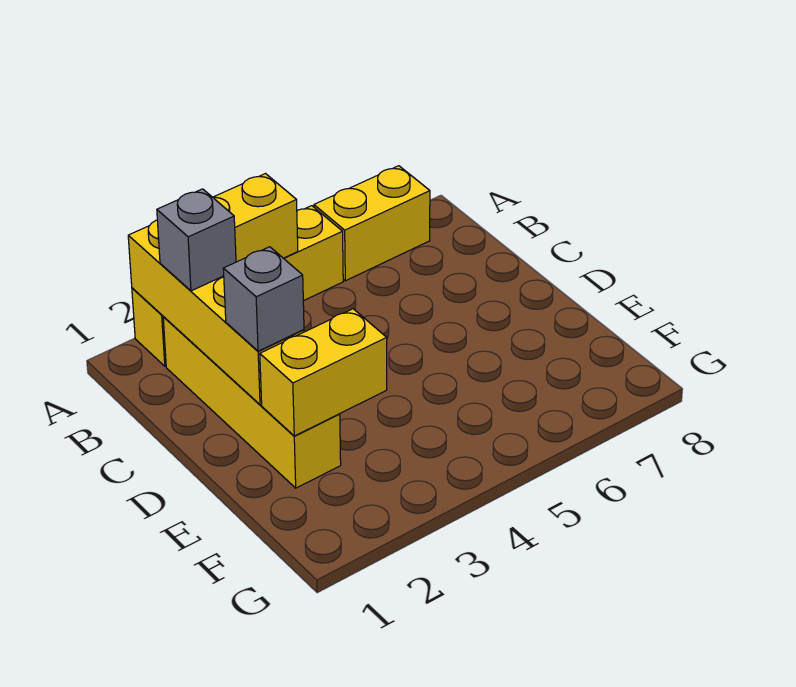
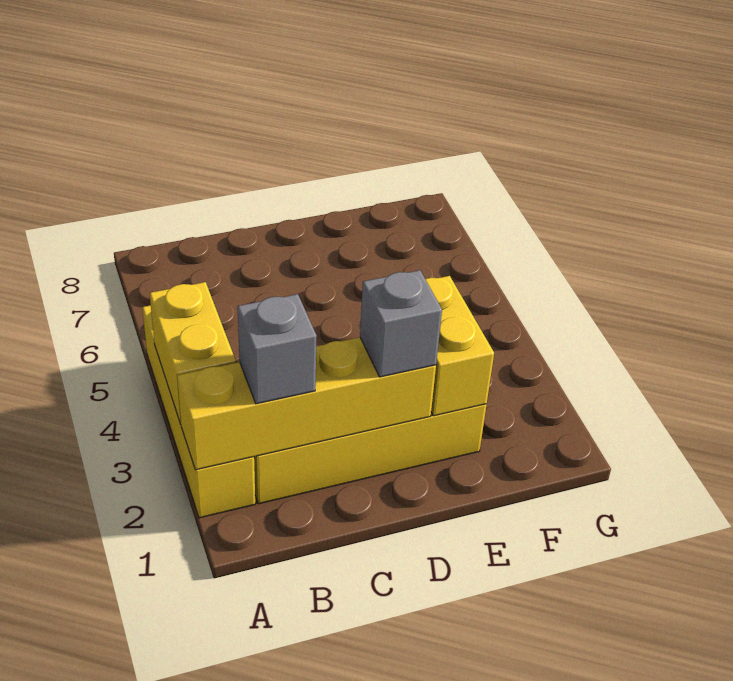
yellow brick A6:A7 level 1 -> none

